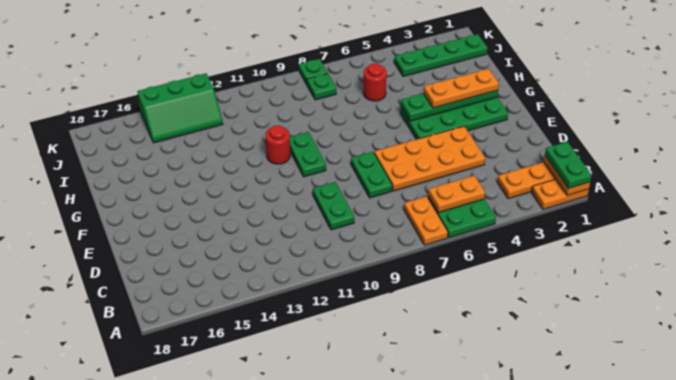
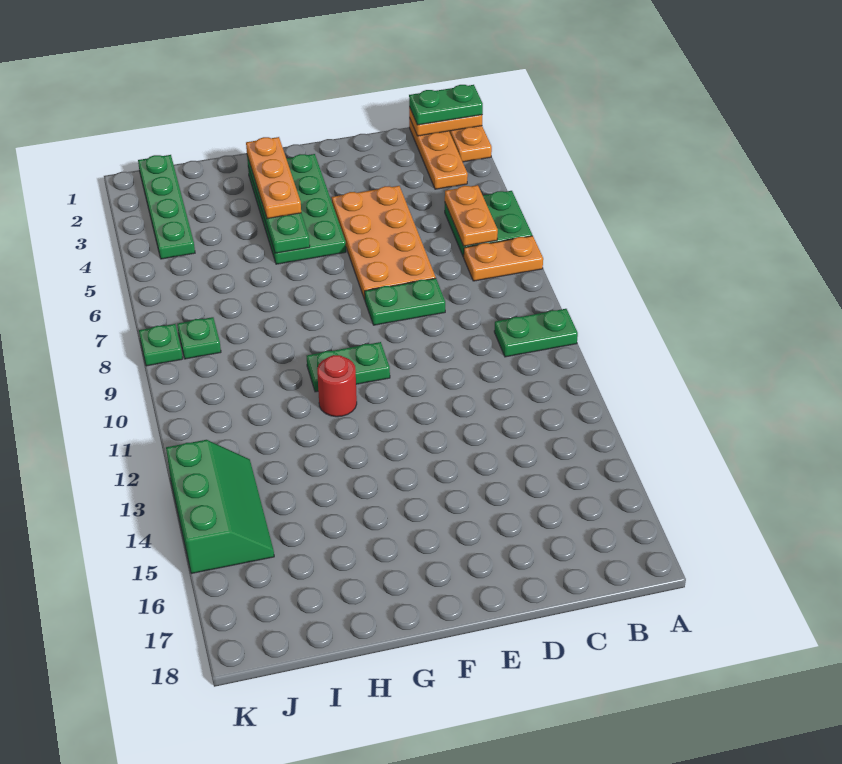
green plate C10:D10 level 1 -> green plate A10:B10 level 1
red round brick I6 level 1 -> none

